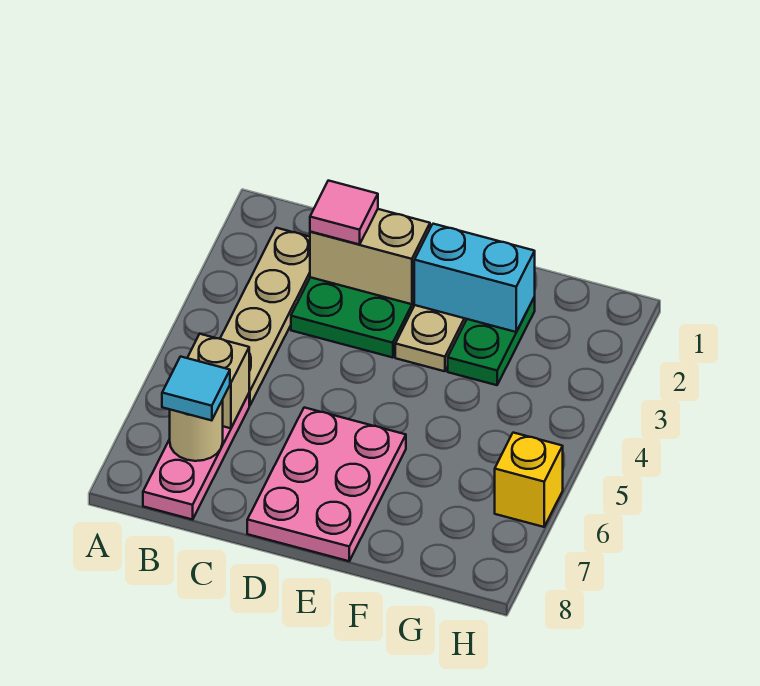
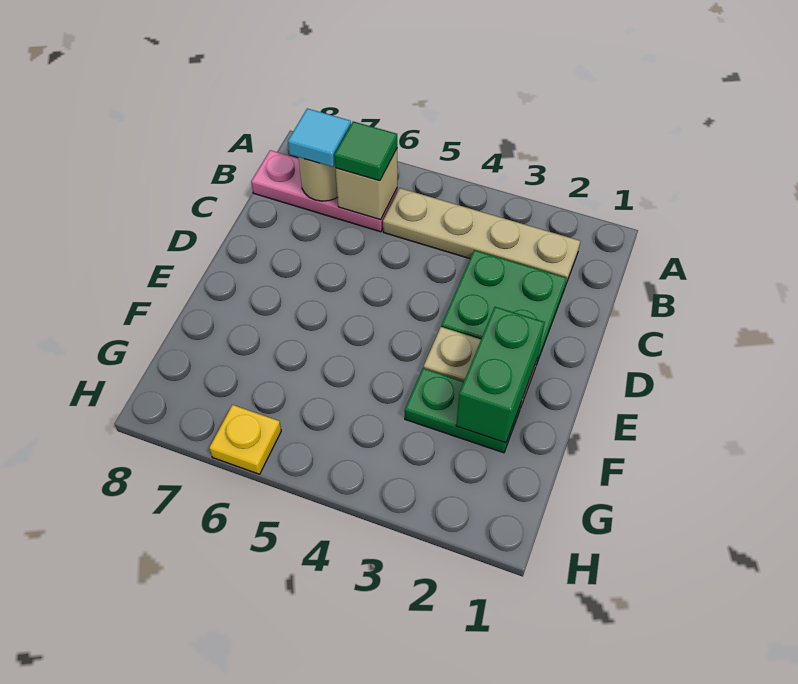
none -> green tile B6 level 3
tan brick C2:D2 level 2 -> none
pink tile C2 level 3 -> none
pink plate D6:E8 level 1 -> none
cyan brick E2:F2 level 2 -> green brick E2:F2 level 2
yellow brick H6 level 1 -> yellow plate H6 level 1

